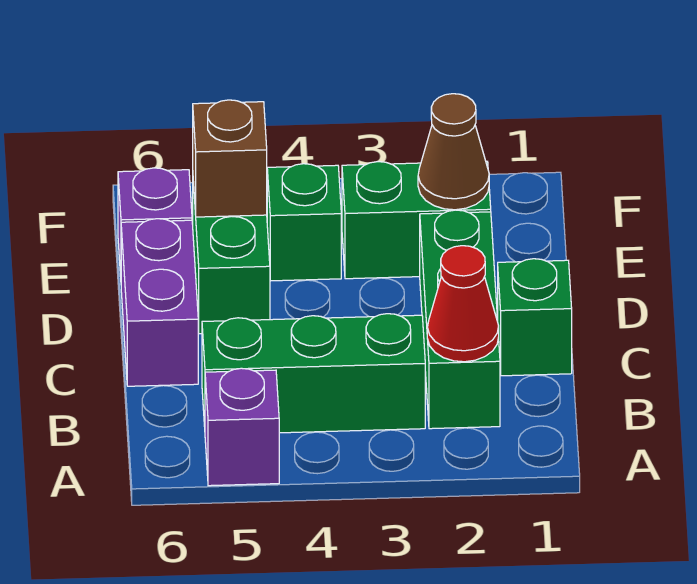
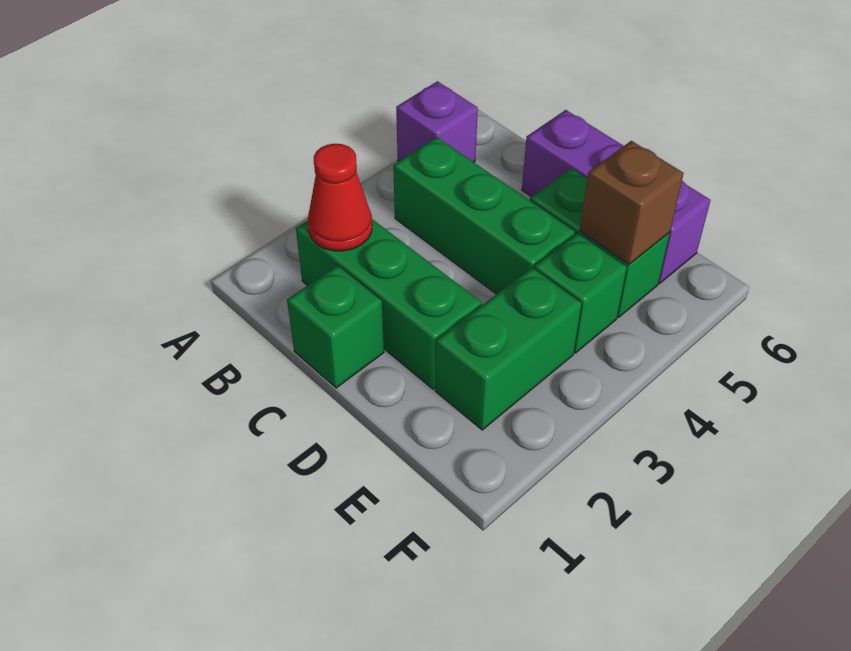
green brick B3:B5 level 1 -> green brick B4:D4 level 1
brown cone E2 level 2 -> none

